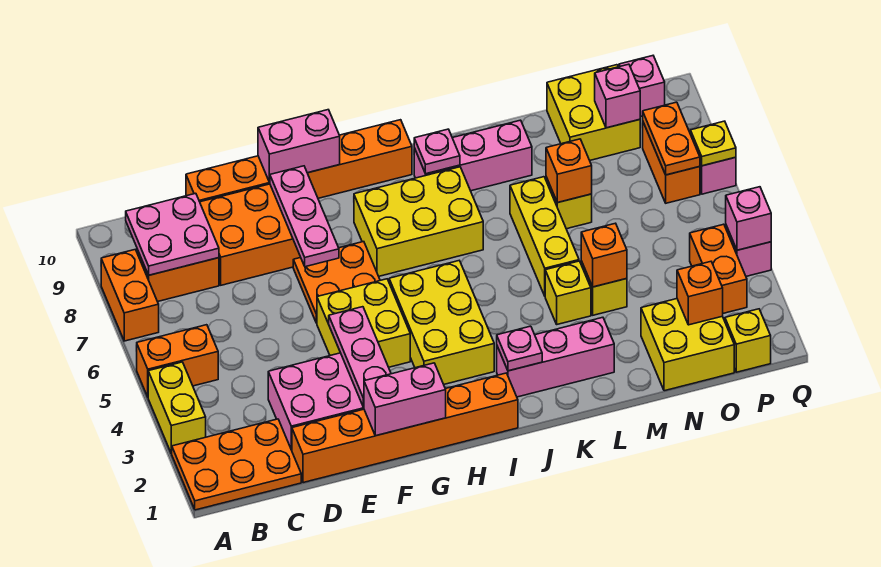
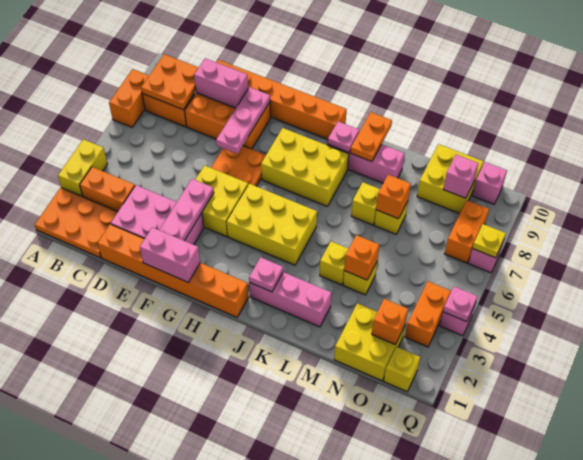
orange brick A5:B5 level 1 -> orange brick B3:C3 level 1
pink plate B8:C9 level 2 -> orange plate B8:C9 level 2
pink brick F10:G10 level 2 -> pink brick D9:E9 level 2
yellow brick H3:I5 level 1 -> yellow brick H4:J5 level 1
yellow brick L5:L7 level 1 -> yellow brick L7 level 1
orange plate P7:P8 level 2 -> orange plate K9:K10 level 2
pink brick Q4 level 2 -> pink plate Q4 level 2

